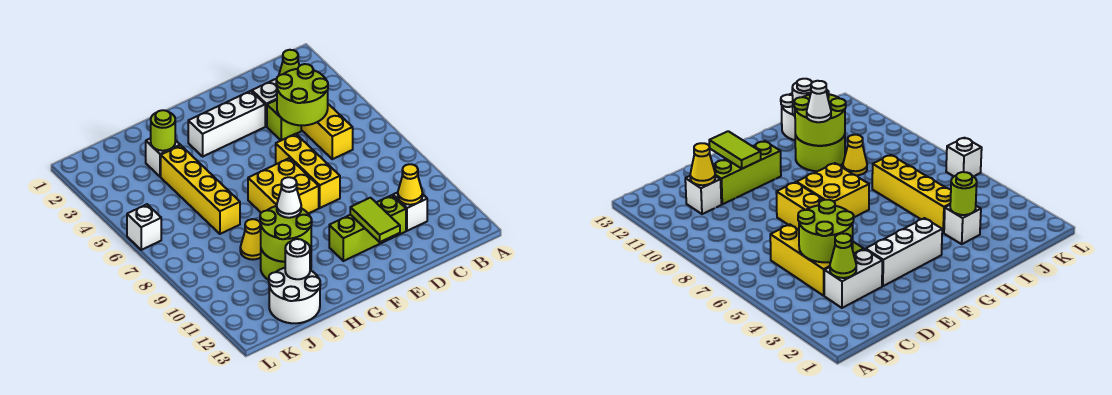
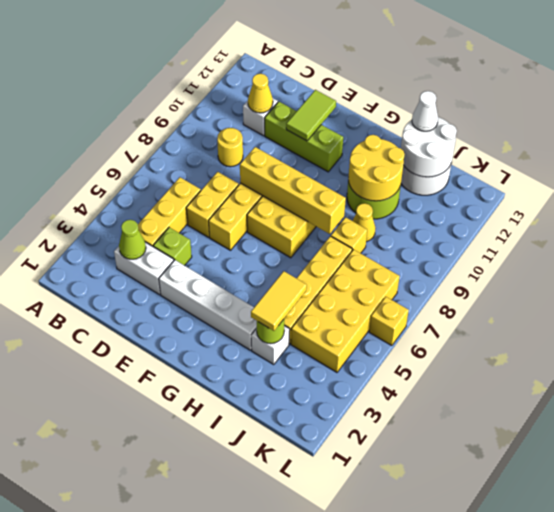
lime round brick C4:D5 level 2 -> none
none -> yellow round brick C9 level 1
none -> yellow brick D6:D7 level 1
white brick E3:G3 level 1 -> white brick E3:H3 level 1
none -> yellow brick E8:H8 level 2
lime round brick H10:I11 level 2 -> yellow round brick H10:I11 level 2
white cone H10 level 3 -> white cone I13 level 3
none -> yellow tile I3:I4 level 3
none -> yellow brick I8 level 1
white round brick I12 level 2 -> white round brick I12:J13 level 2
none -> yellow brick J4:K7 level 1
white brick L6 level 1 -> yellow brick L6 level 1

